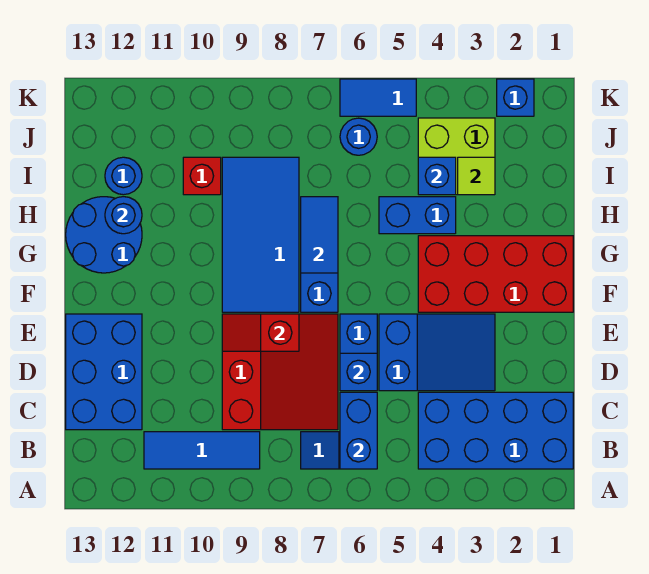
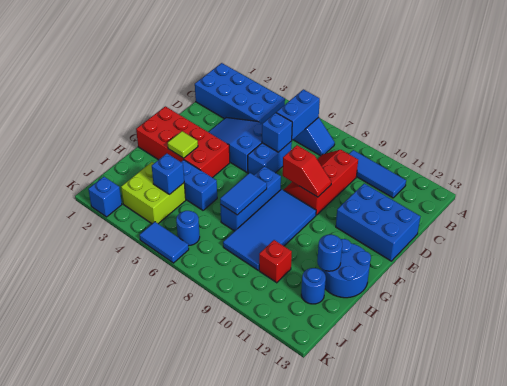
red slope C7:E9 level 1 top 9 -> red slope C8:E9 level 1 top 9
blue brick C12:E13 level 1 -> blue brick D11:E13 level 1
lime tile I3 level 2 -> lime tile G3 level 2

